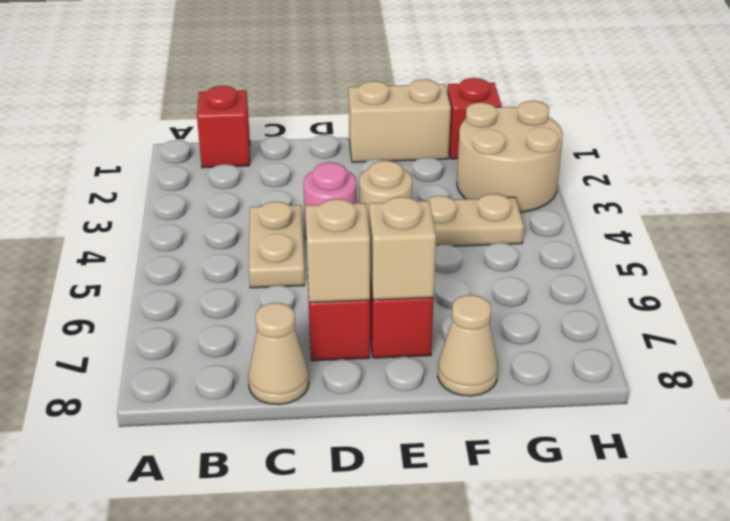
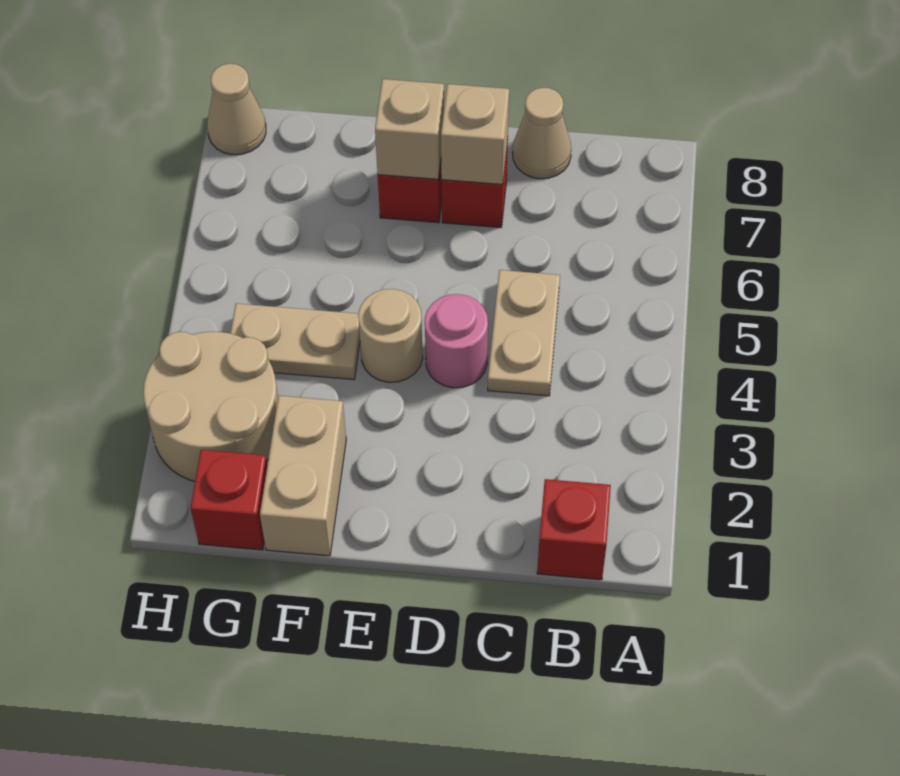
tan brick E1:F1 level 1 -> tan brick F1:F2 level 1
tan cone F8 level 1 -> tan cone H8 level 1

